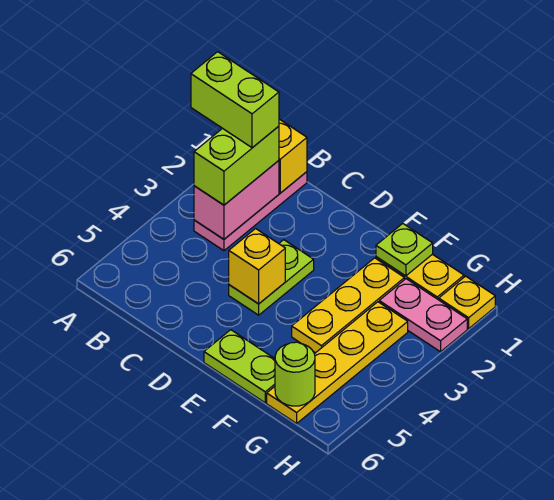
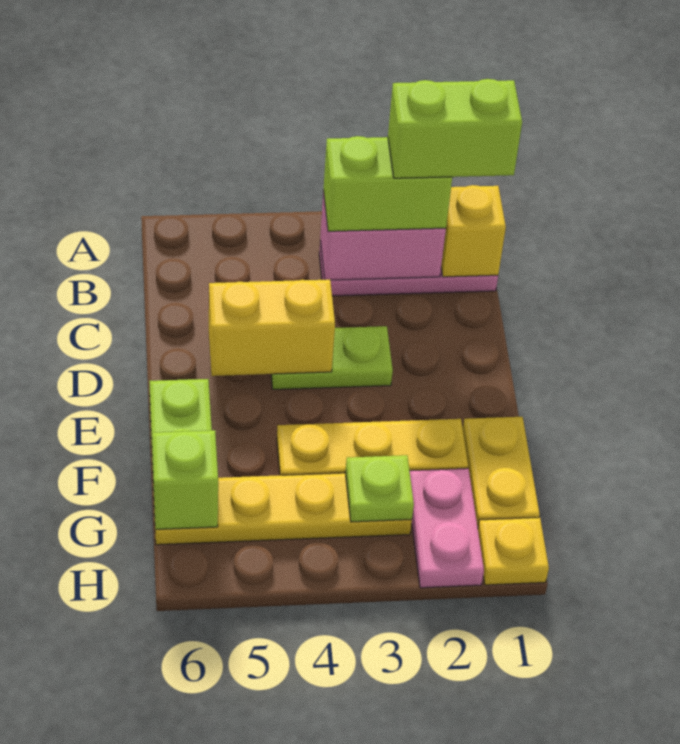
lime brick A2:B2 level 4 -> lime brick B1:B2 level 4
yellow brick D4 level 2 -> yellow brick D4:D5 level 2
lime plate F1 level 2 -> lime plate G3 level 2
lime round brick G6 level 2 -> lime brick G6 level 2

